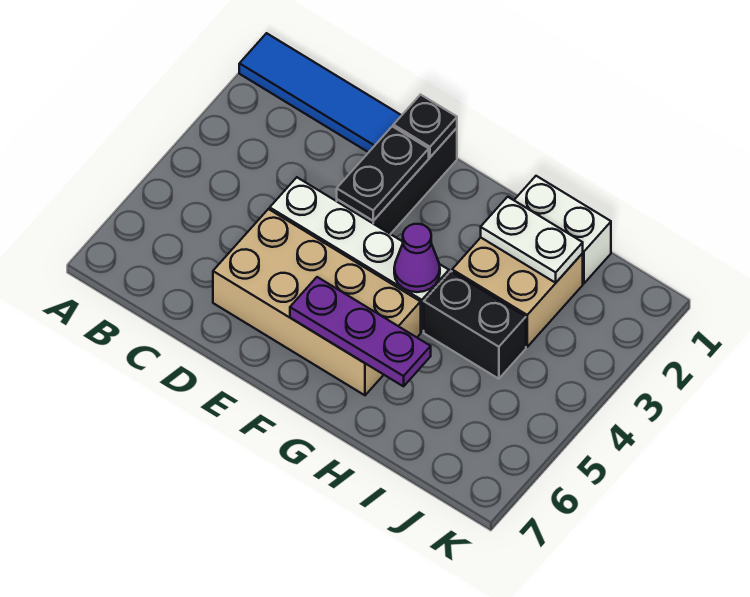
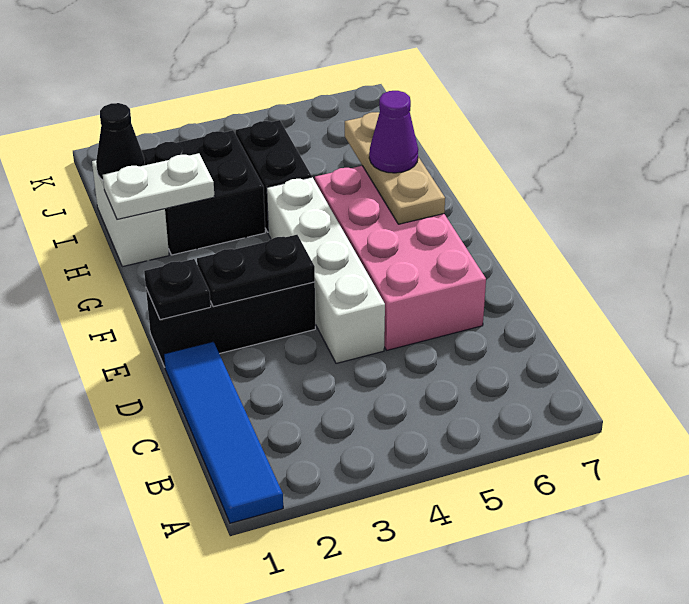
tan brick D5:G6 level 1 -> pink brick D5:G6 level 1
purple plate F6:H6 level 2 -> tan plate F6:H6 level 2
purple cone G4 level 2 -> purple cone G6 level 3
tan brick H2:I3 level 1 -> black brick H2:I3 level 1
white plate H2:I2 level 2 -> white plate H1:H2 level 2
none -> black cone I1 level 2

